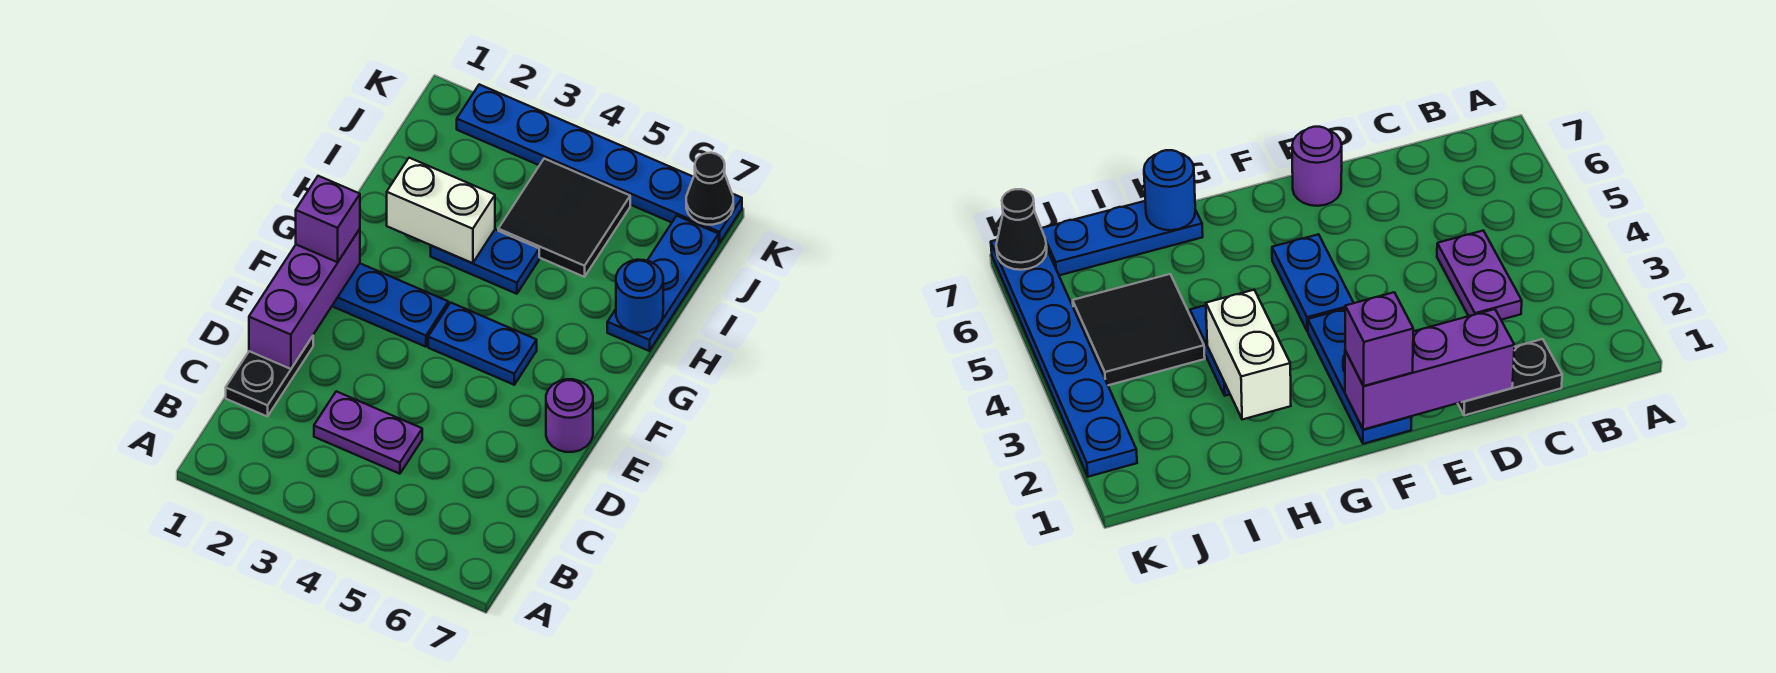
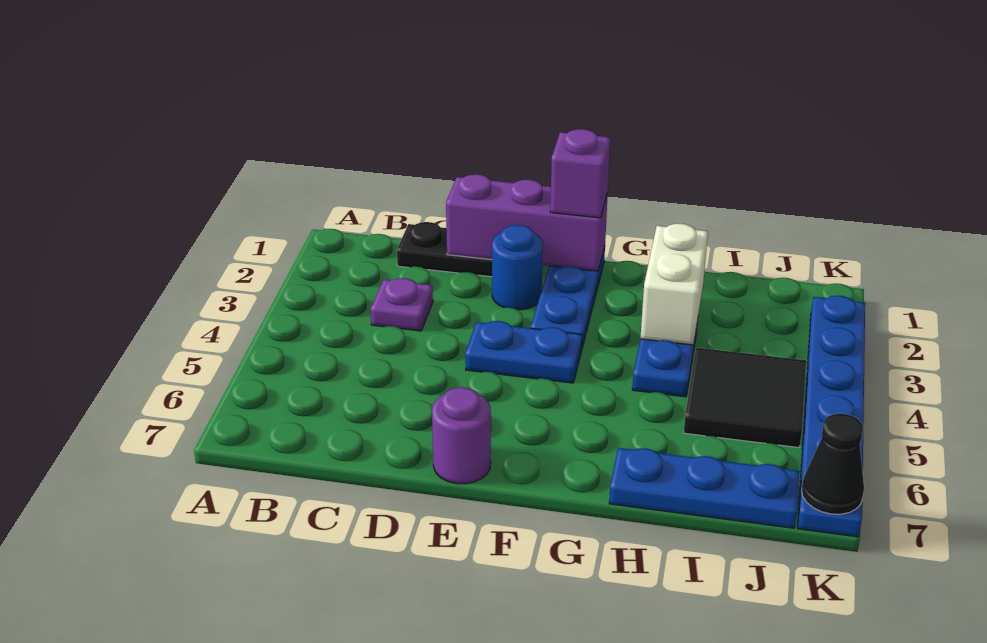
purple plate C3:C4 level 1 -> purple plate C3 level 1
blue plate F4:F5 level 1 -> blue plate E4:F4 level 1
blue round brick H7 level 2 -> blue round brick E2 level 1

